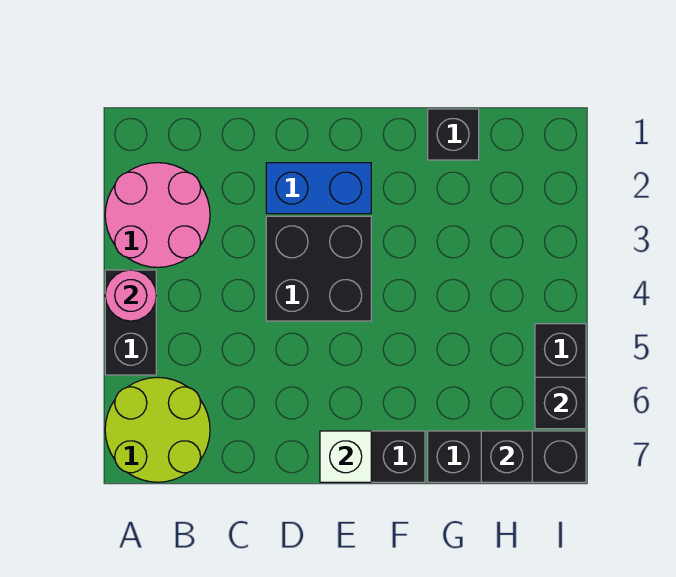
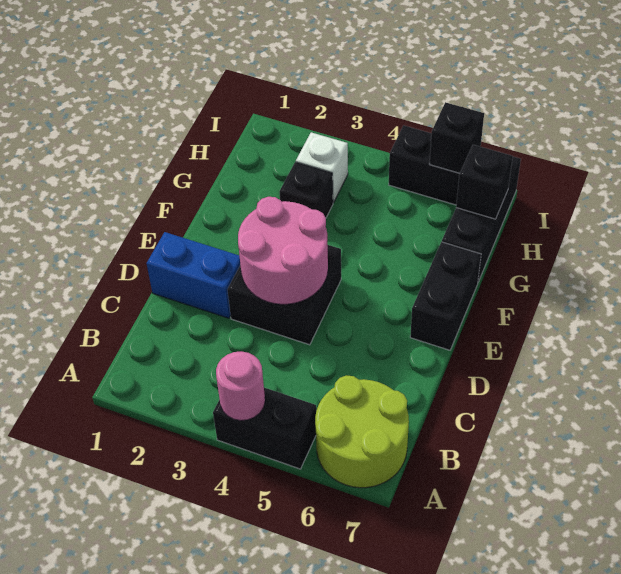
pink round brick A2:B3 level 1 -> pink round brick D3:E4 level 2
blue brick D2:E2 level 1 -> blue brick D1:D2 level 1
white brick E7 level 2 -> white brick H3 level 1
black brick G1 level 1 -> black brick G3 level 1

